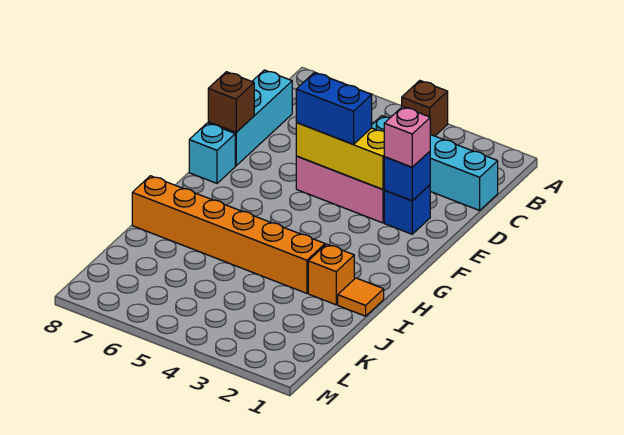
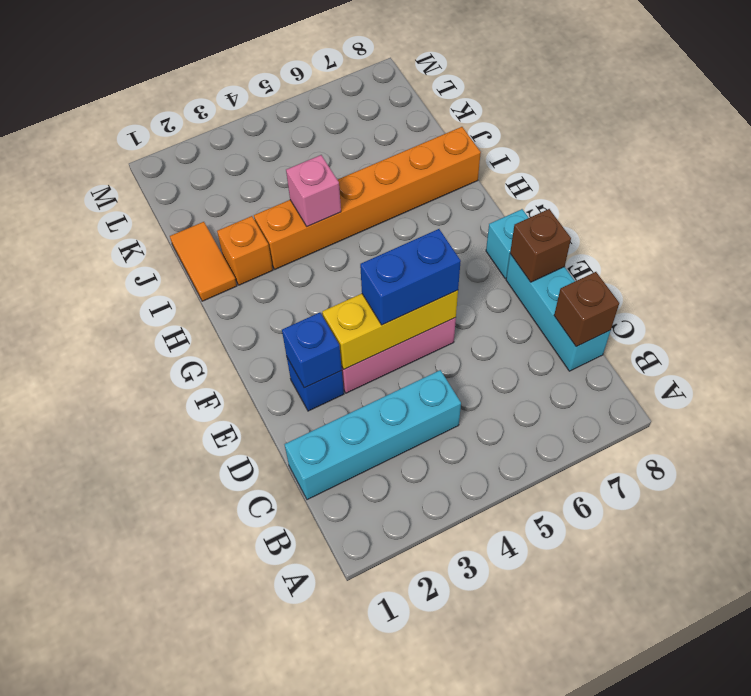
brown brick A4 level 1 -> brown brick C8 level 2
pink brick E2 level 3 -> pink brick I4 level 2
orange tile I1 level 1 -> orange tile I1:J1 level 1

